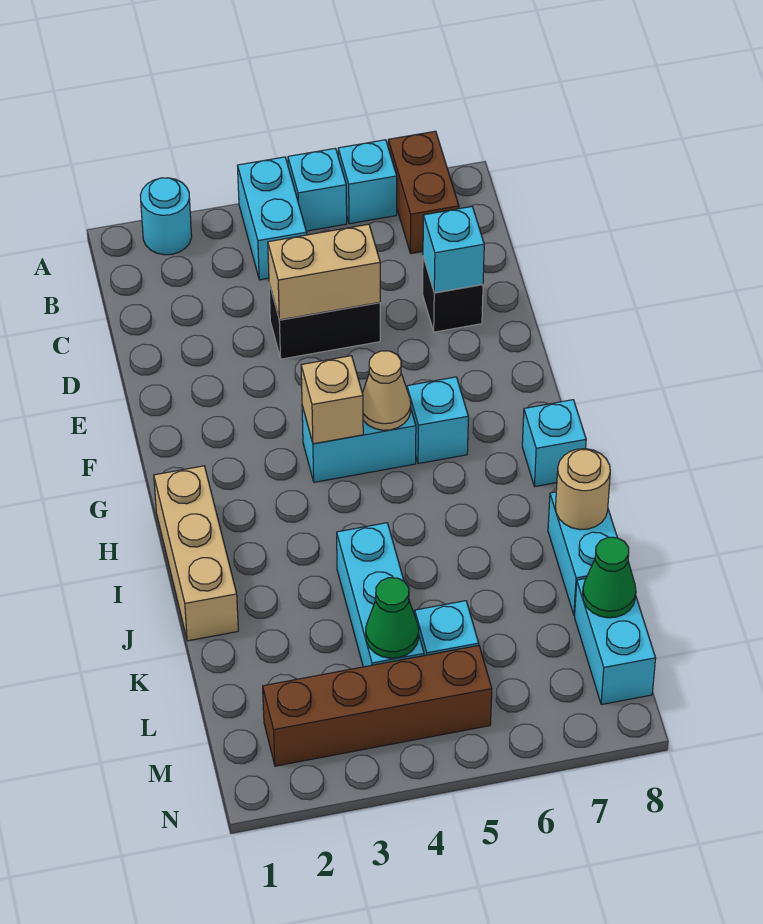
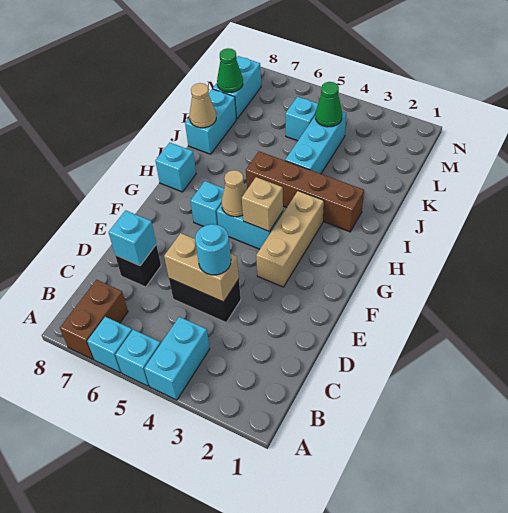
cyan round brick A2 level 1 -> cyan round brick D4 level 3
tan brick H1:J1 level 1 -> tan brick F3:H3 level 1
tan round brick J8 level 2 -> tan cone J8 level 2
brown brick M2:M5 level 1 -> brown brick I2:I5 level 1

